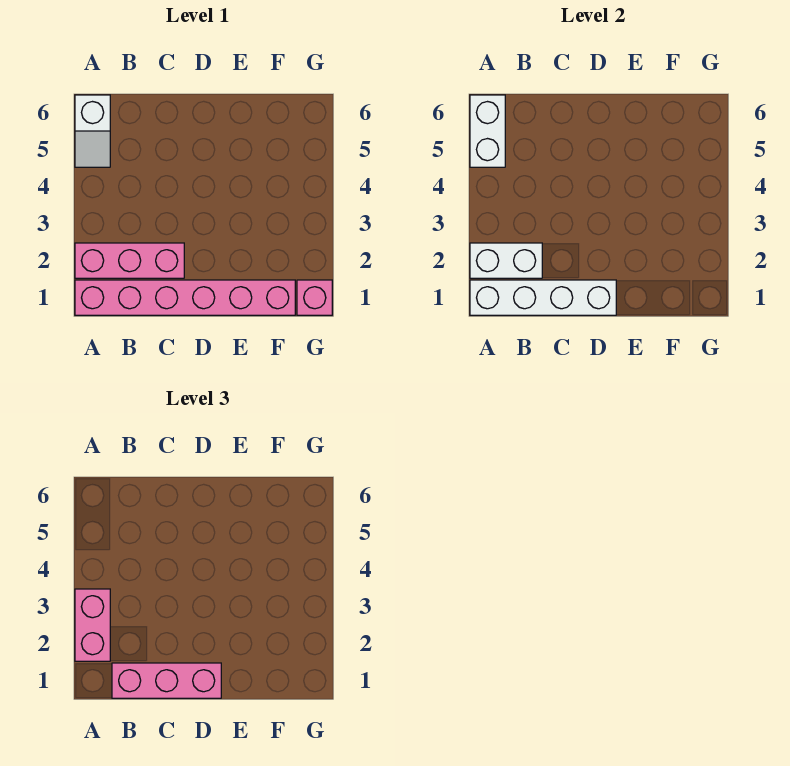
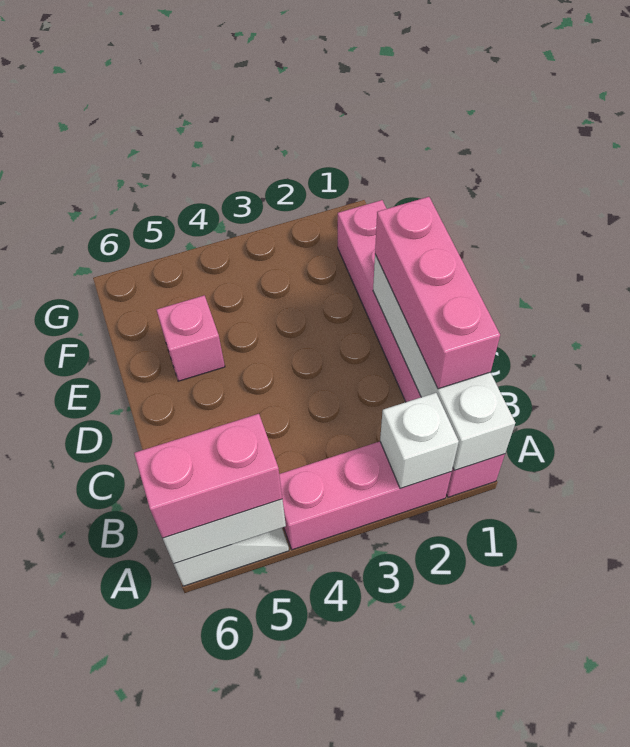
pink brick A2:C2 level 1 -> pink brick A2:A4 level 1
white brick A2:B2 level 2 -> white brick A2 level 2
pink brick A2:A3 level 3 -> pink brick A5:A6 level 3
pink brick G1 level 1 -> pink brick E5 level 1

